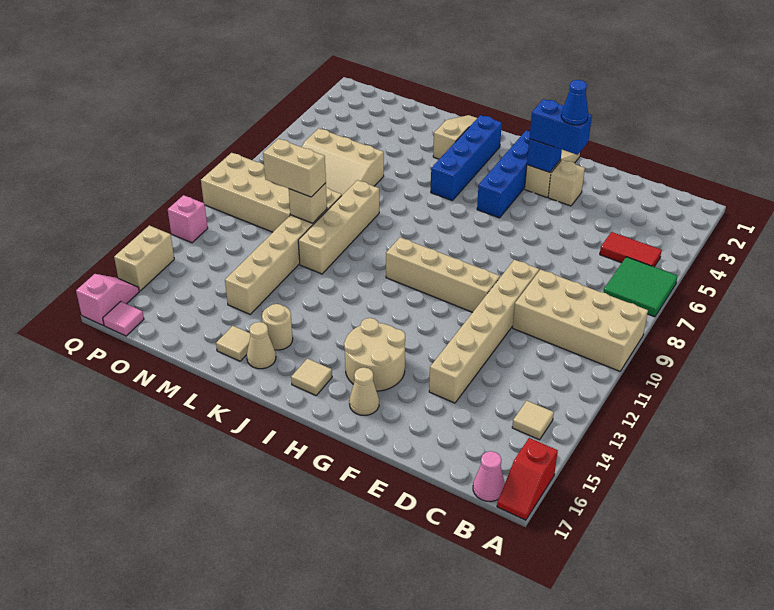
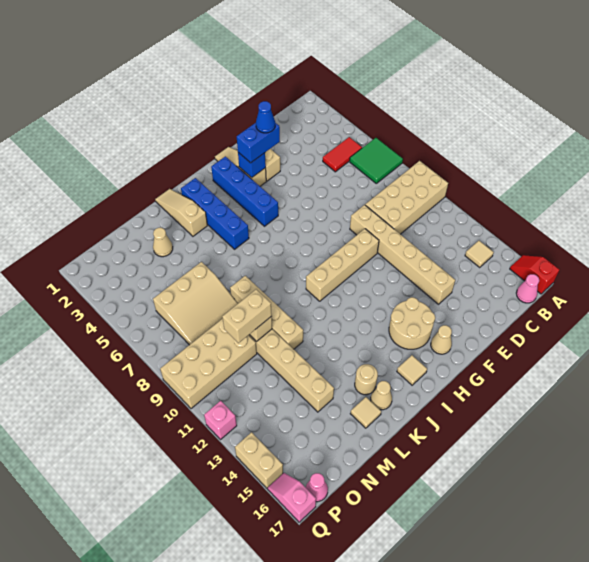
red slope A16:A17 level 1 top 16 -> red slope A16:A17 level 1 top 17
none -> tan cone M3 level 1
pink tile P17 level 1 -> pink cone P17 level 1

